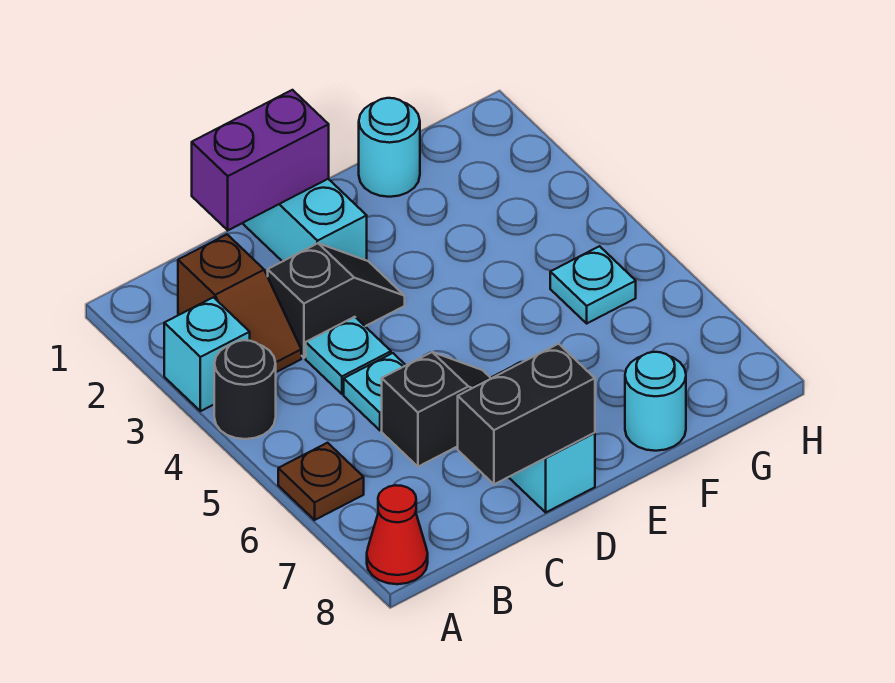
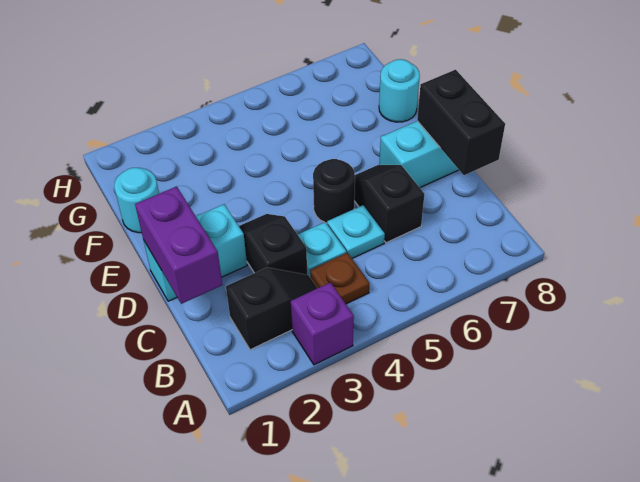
cyan brick A3 level 1 -> purple brick A3 level 1
black round brick A4 level 1 -> black round brick D5 level 1
brown plate A6 level 1 -> brown plate B4 level 1
red cone A8 level 1 -> none
brown slope B2:B3 level 1 top 2 -> black slope B2:B3 level 1 top 2
cyan plate G5 level 1 -> none

